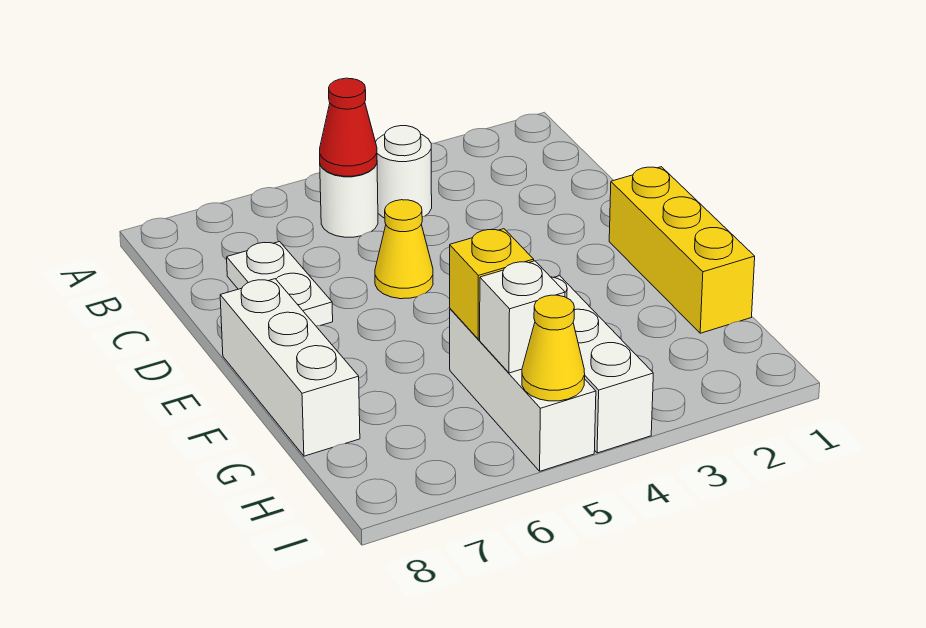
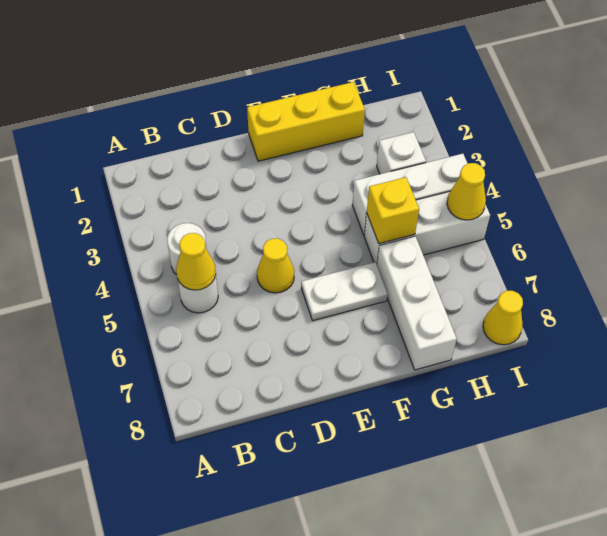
red cone B5 level 2 -> yellow cone B5 level 2
white plate C7:D7 level 1 -> white plate E6:F6 level 1
white brick E8:G8 level 1 -> white brick G6:G8 level 1
white brick H5 level 2 -> white brick H3 level 1
none -> yellow cone I8 level 1

